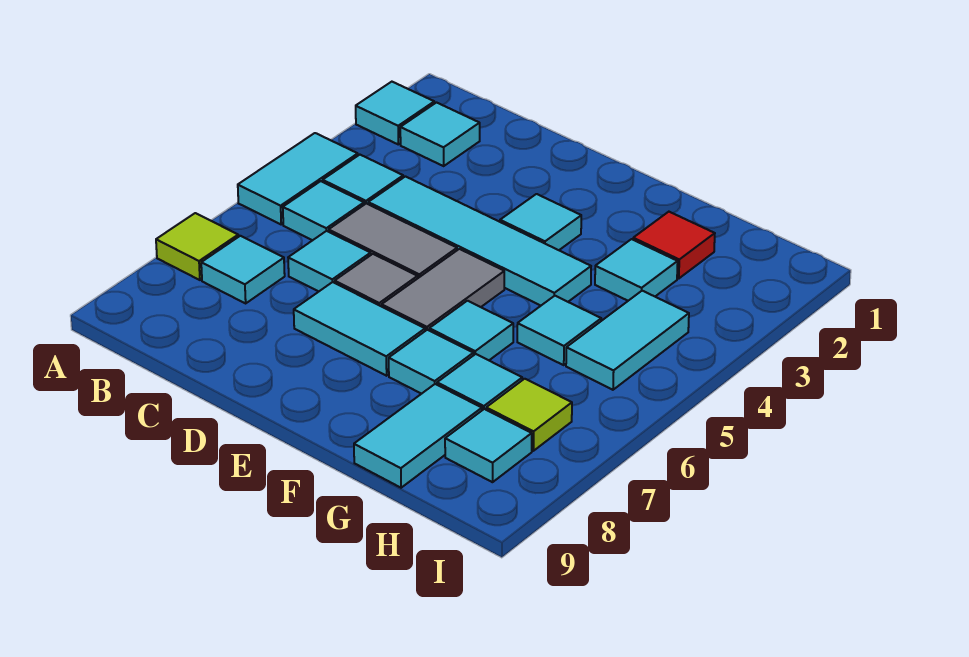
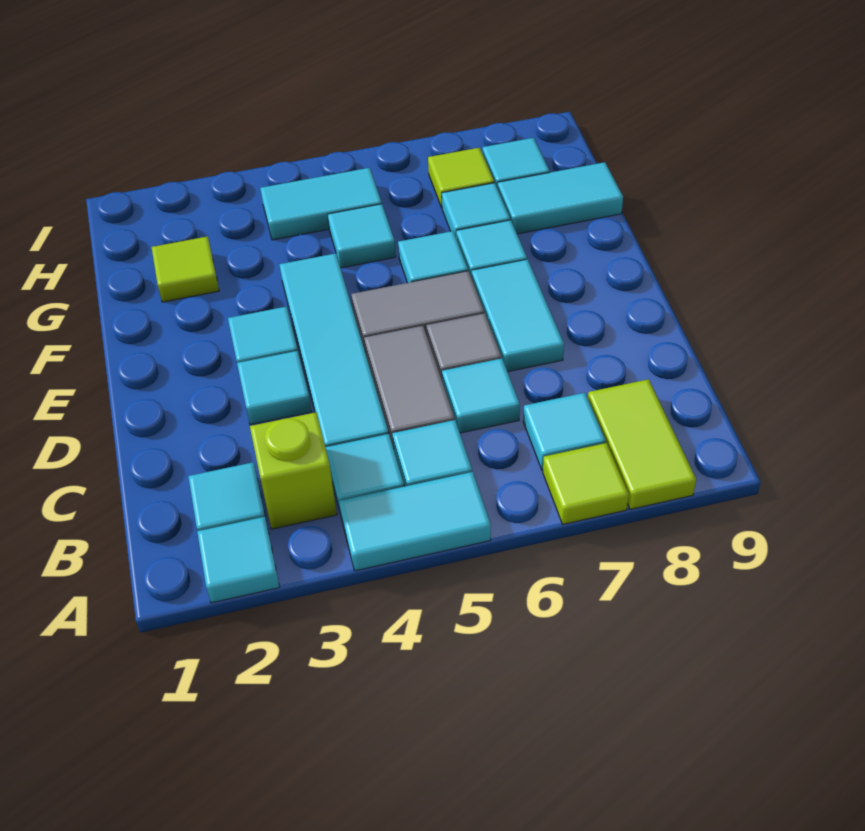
none -> lime tile A8:B8 level 1
none -> lime brick B3 level 1
red tile G2 level 1 -> lime tile G2 level 1
cyan tile G3 level 1 -> cyan tile D3 level 1

